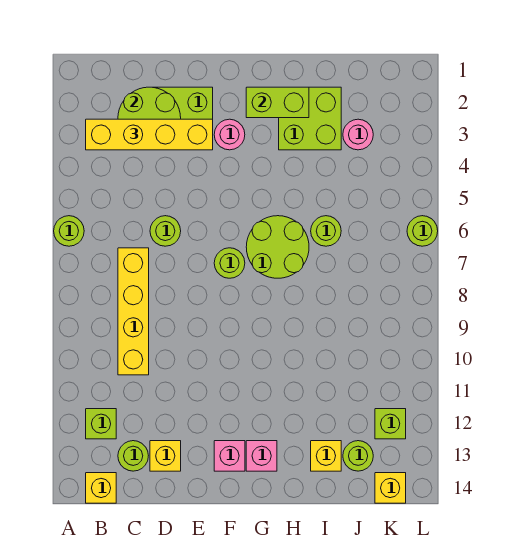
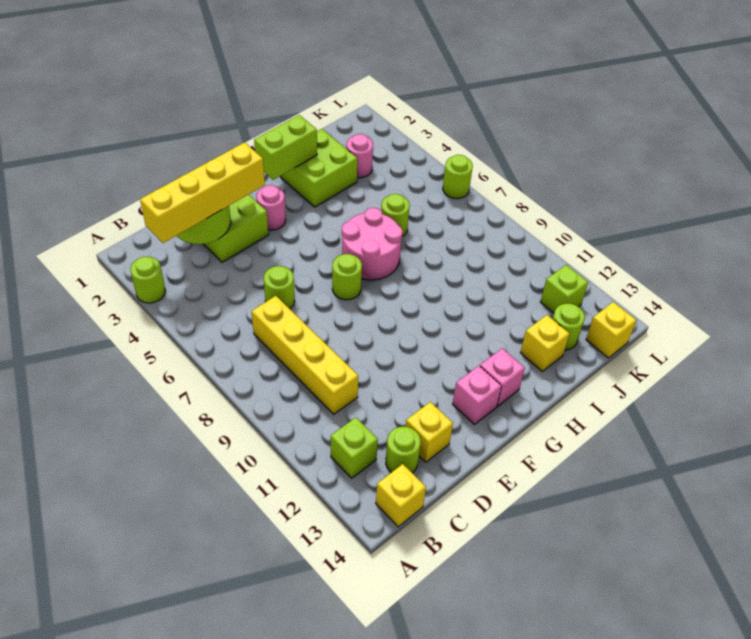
lime round brick A6 level 1 -> lime round brick A3 level 1
lime round brick G6:H7 level 1 -> pink round brick G6:H7 level 1

